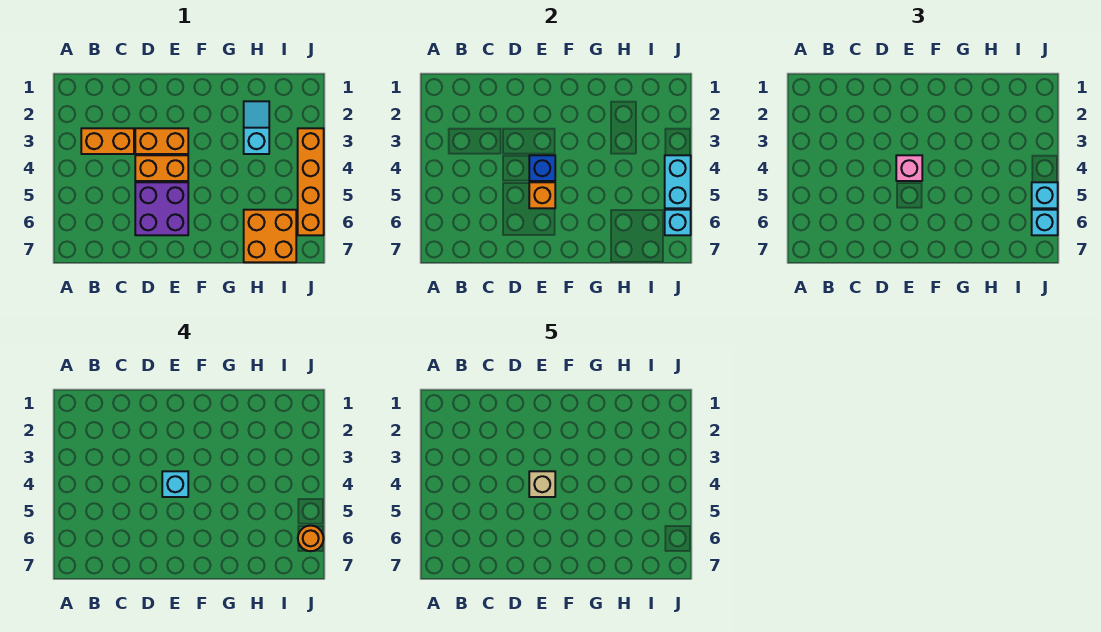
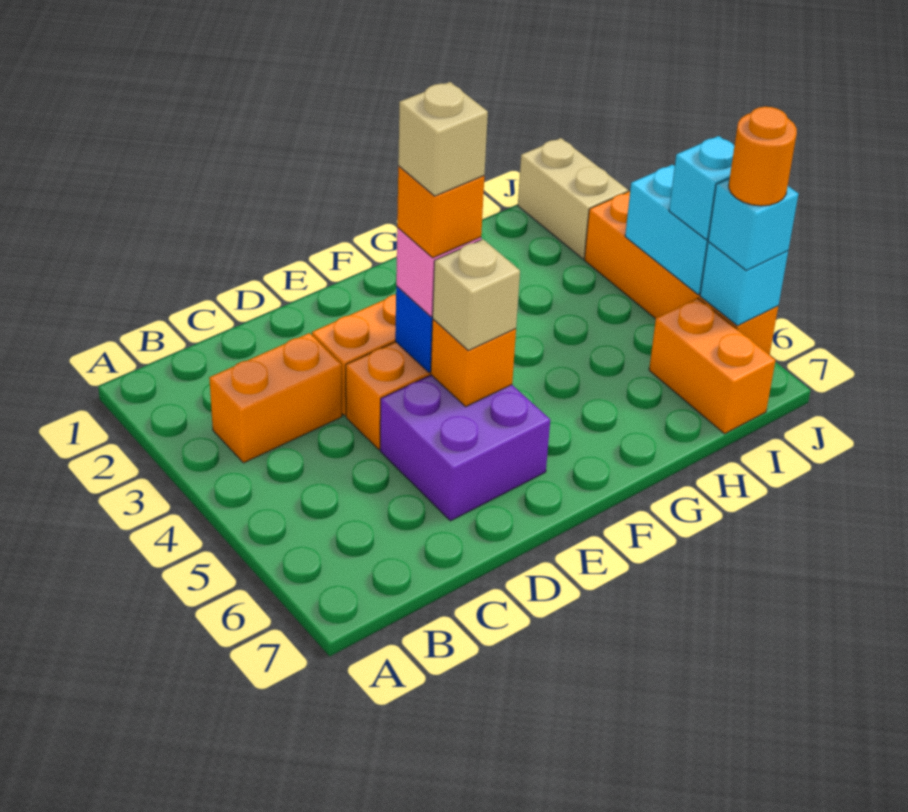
cyan brick E4 level 4 -> orange brick E4 level 4
none -> tan brick E5 level 3
cyan slope H2:H3 level 1 top 3 -> none
orange brick H6:I7 level 1 -> orange brick I6:I7 level 1
none -> tan brick J1:J2 level 1

